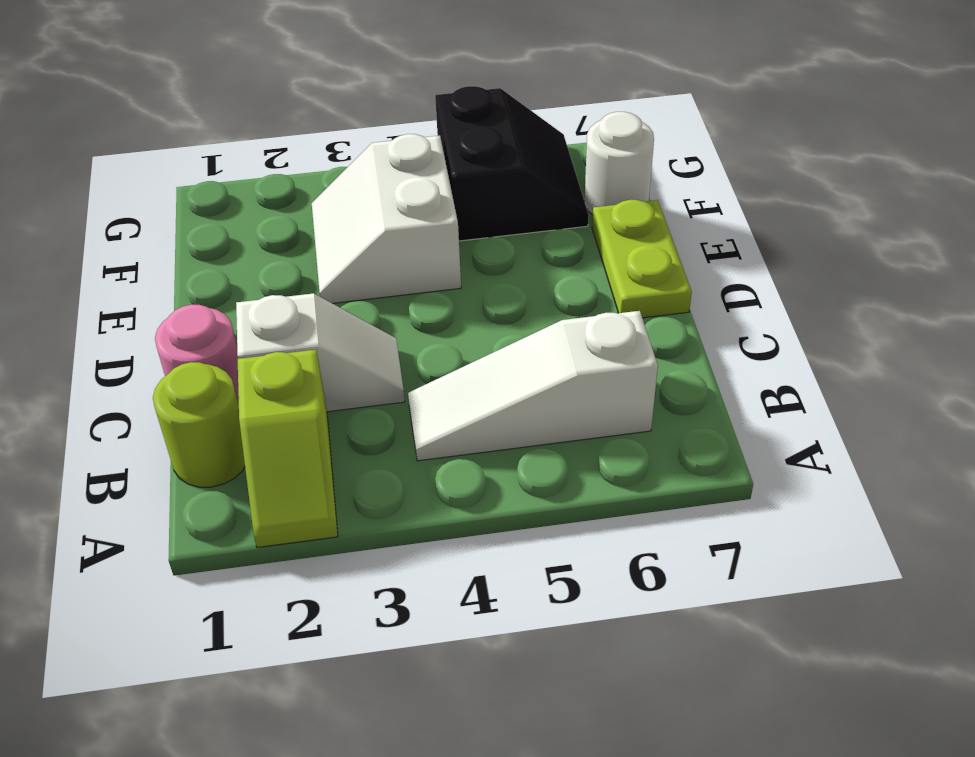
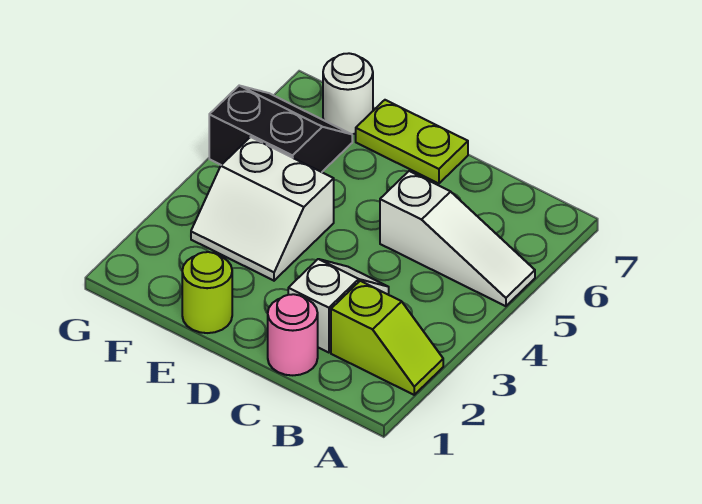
lime round brick B1 level 1 -> lime round brick E1 level 1
white slope B4:B6 level 1 top 6 -> white slope A5:C5 level 1 top C

